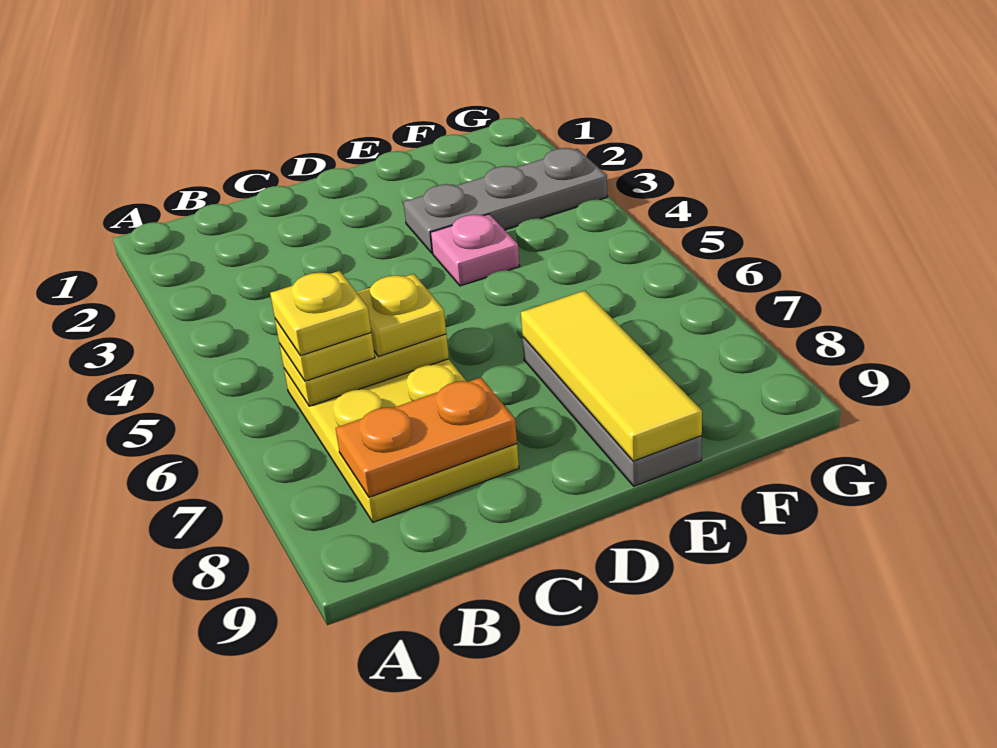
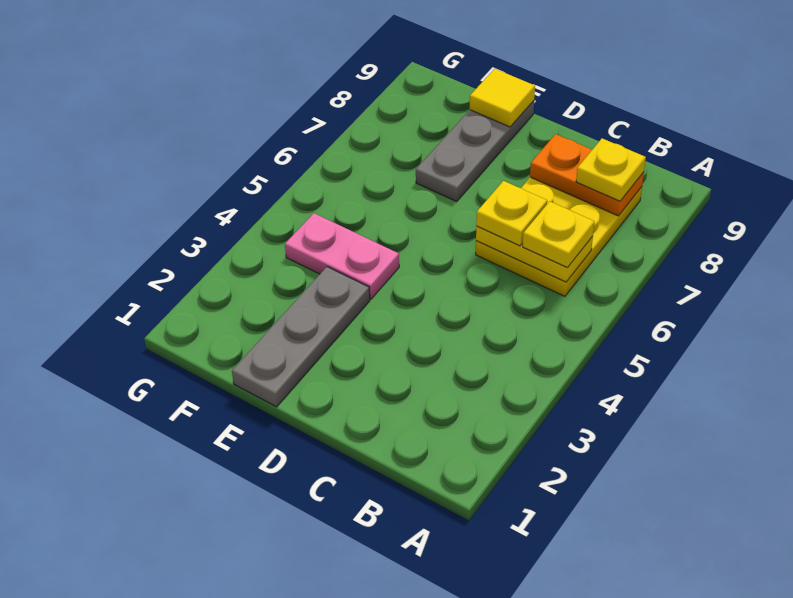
yellow plate B6 level 4 -> yellow plate B8 level 3
grey plate E3:G3 level 1 -> grey plate E1:E3 level 1
pink plate E4 level 1 -> pink plate E4:F4 level 1
yellow tile E7:E9 level 2 -> yellow tile E9 level 2

